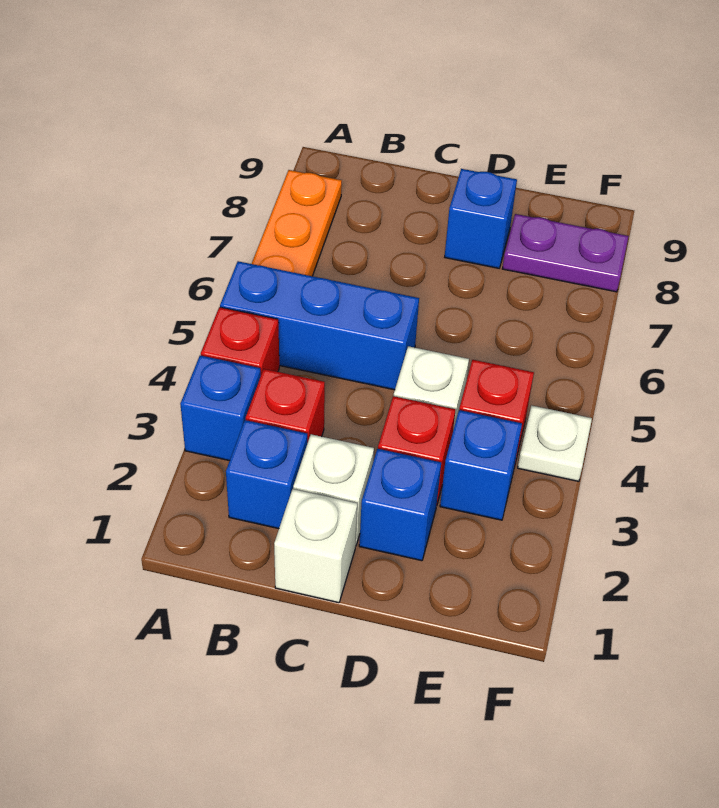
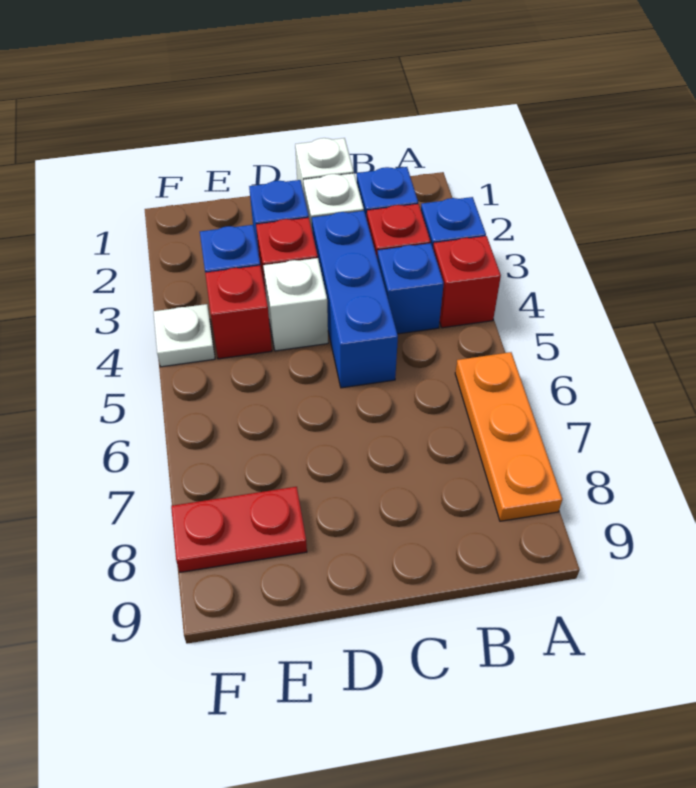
blue brick A5:C5 level 1 -> blue brick C3:C5 level 1
blue brick D8 level 1 -> blue brick B4 level 1
purple plate E8:F8 level 1 -> red plate E8:F8 level 1

